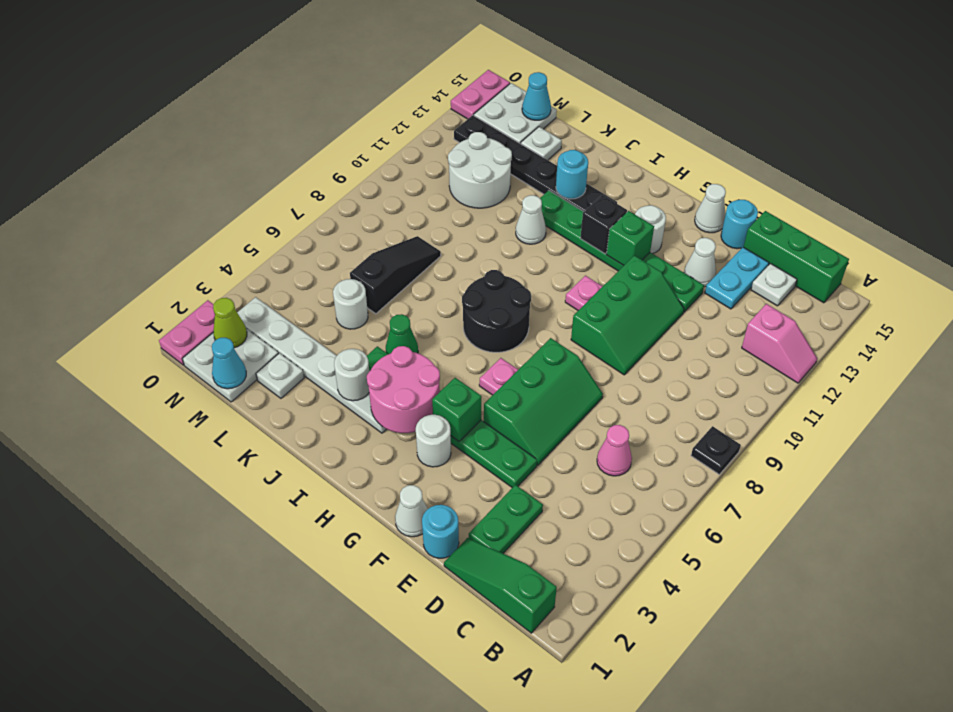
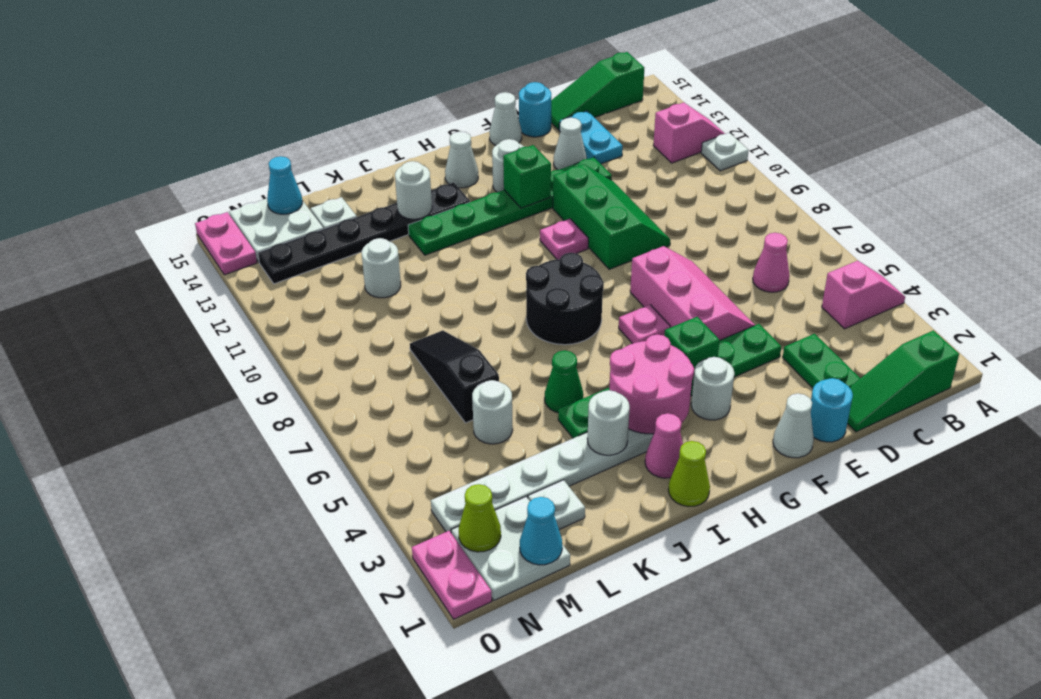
none -> pink slope A4:B4 level 1 top B
black plate A8 level 1 -> none
green brick B15:D15 level 1 -> green slope B15:D15 level 1 top B
white plate C14 level 1 -> white plate A11 level 1
green slope E5:F7 level 1 top F -> pink slope E5:F7 level 1 top F
black brick H12 level 2 -> none
none -> lime cone I1 level 1
none -> pink cone I2 level 1
white cone J11 level 1 -> white cone H14 level 1
cyan round brick J13 level 2 -> white round brick J13 level 2
white round brick L11:M12 level 1 -> white round brick L11 level 1

